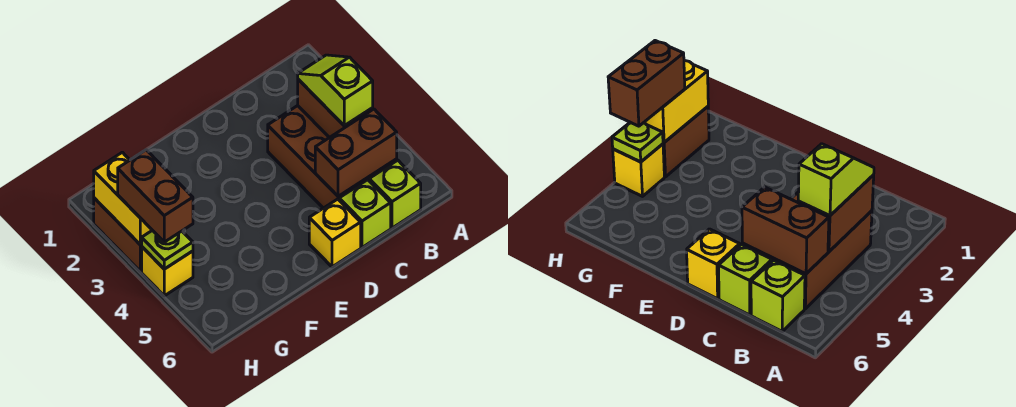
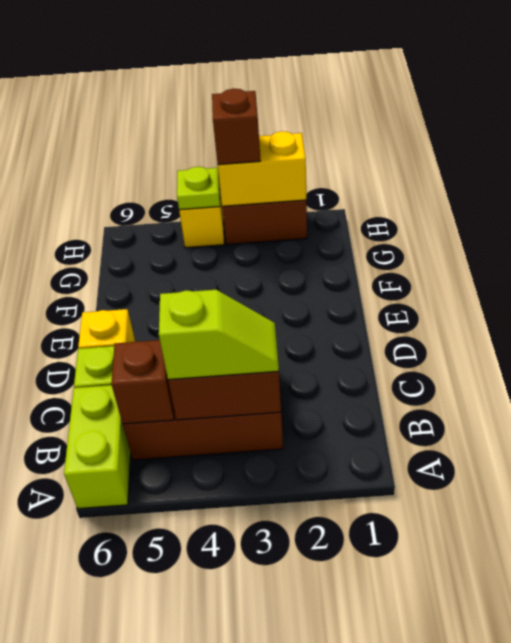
brown brick B5:C5 level 2 -> brown brick B5 level 2
lime brick B6 level 1 -> lime brick A6:B6 level 1
brown brick H3:H4 level 3 -> brown brick H3 level 3

